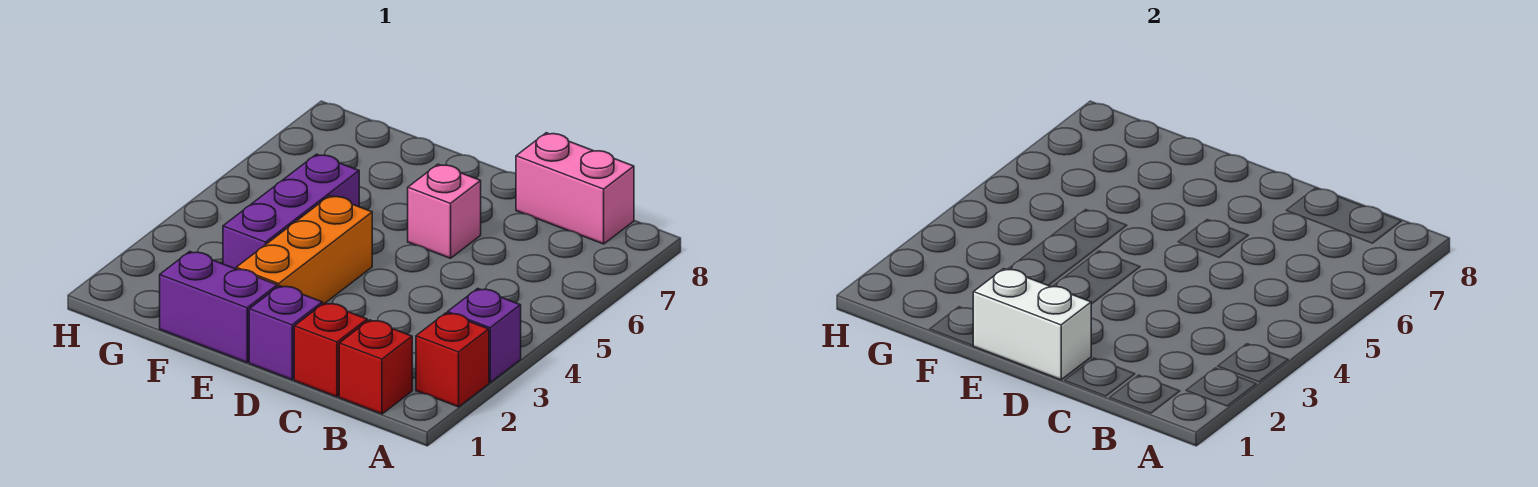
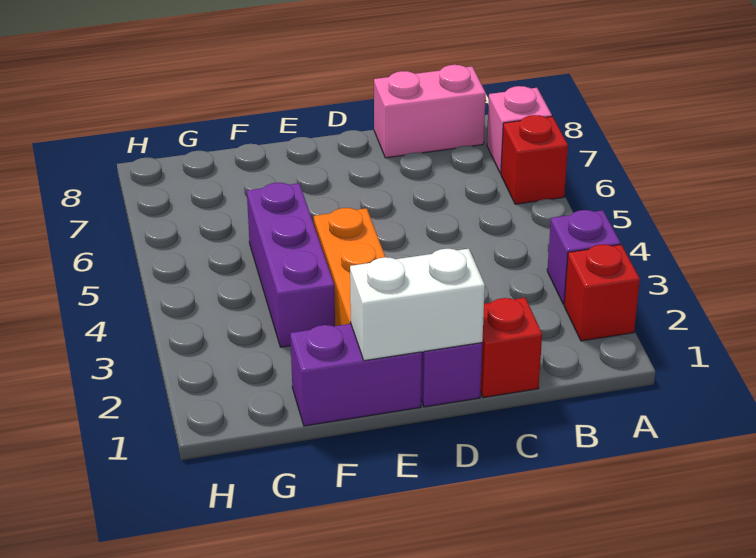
red brick B1 level 1 -> red brick A6 level 1
pink brick D6 level 1 -> pink brick A7 level 1

